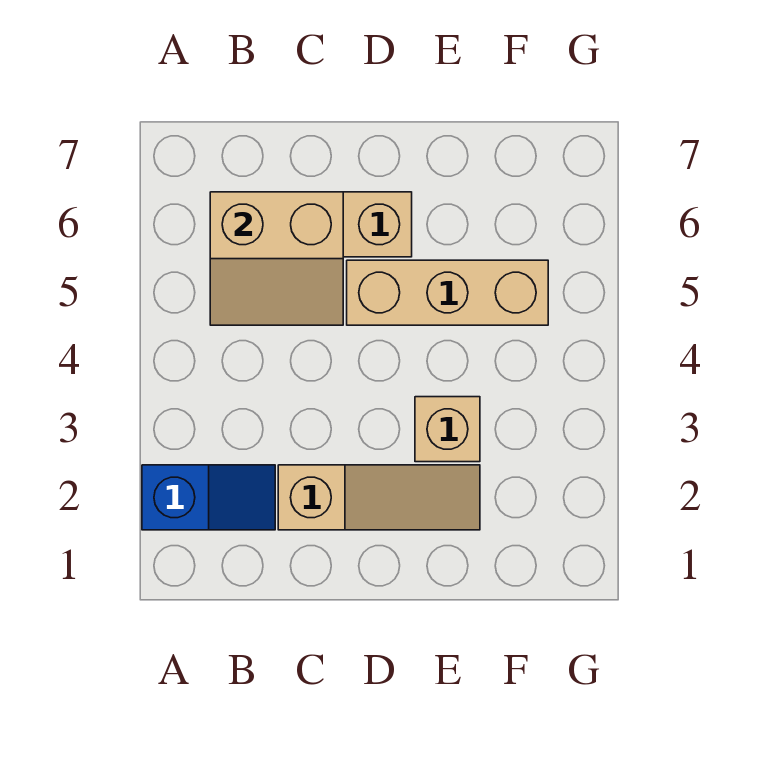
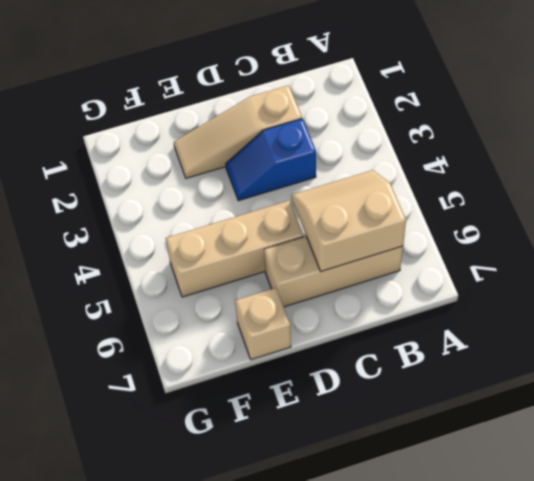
blue slope A2:B2 level 1 top A -> blue slope C3:D3 level 1 top C
tan brick E3 level 1 -> tan brick E7 level 1

